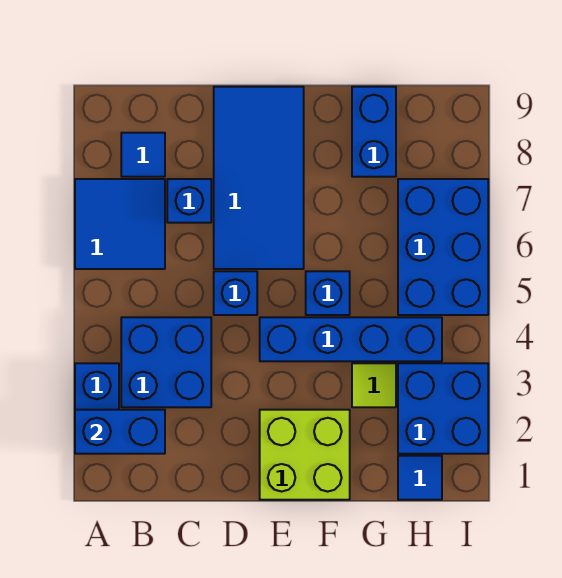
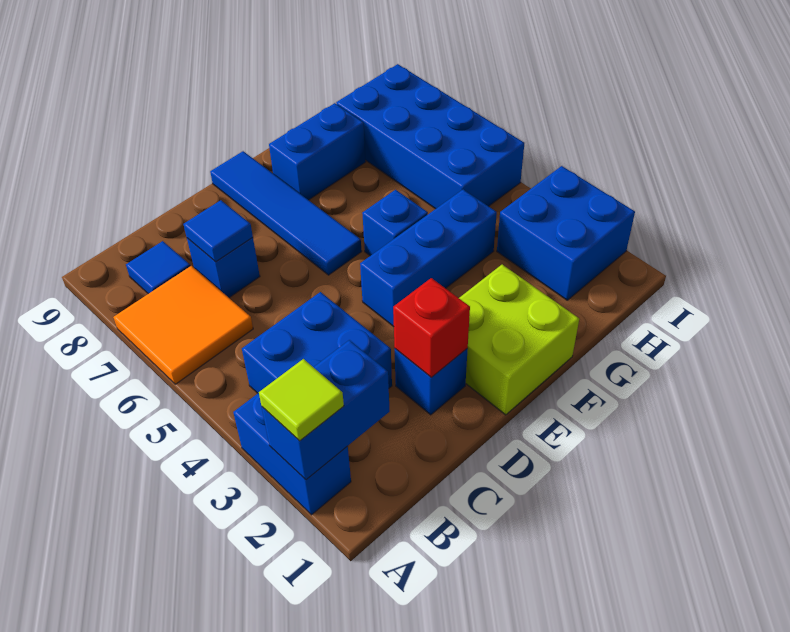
blue tile A6:B7 level 1 -> orange tile A6:B7 level 1
none -> red brick D2 level 2
blue brick D5 level 1 -> blue brick D2 level 1
blue tile D6:E9 level 1 -> blue tile E6:E9 level 1
blue brick E4:H4 level 1 -> blue brick E4:G4 level 1
lime tile G3 level 1 -> lime tile A2 level 3
blue brick G8:G9 level 1 -> blue brick F8:G8 level 1
blue tile H1 level 1 -> blue tile C7 level 2
blue brick H5:I7 level 1 -> blue brick H5:I8 level 1

